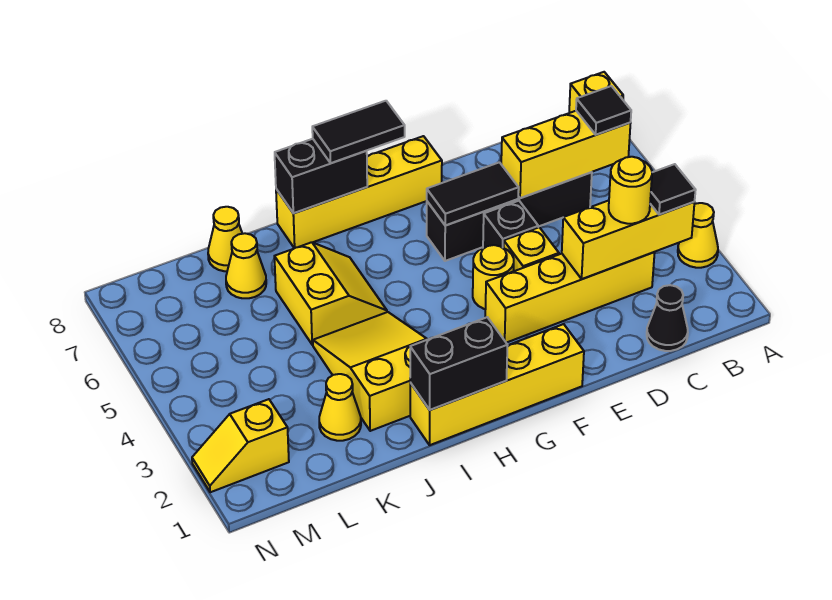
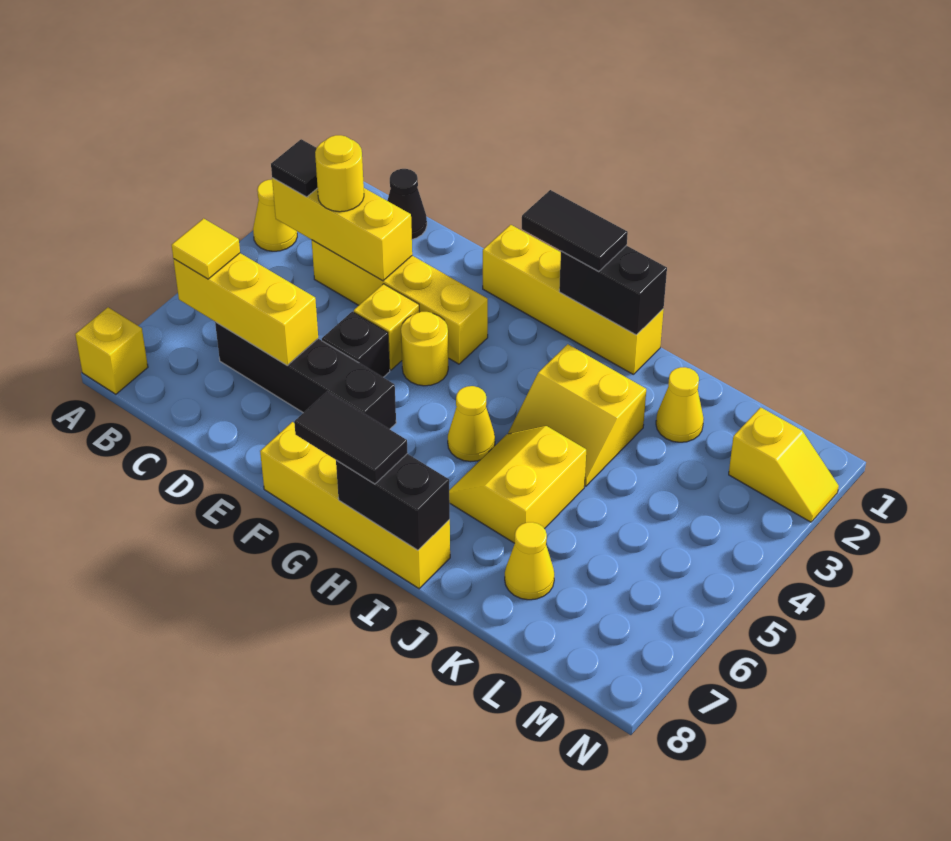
black tile B6 level 3 -> yellow tile B6 level 3
black tile E6:F6 level 2 -> black tile G1:H1 level 3
yellow slope I2:J4 level 1 top 2 -> yellow slope I3:J4 level 1 top 3
yellow cone K8 level 1 -> yellow cone H5 level 1

